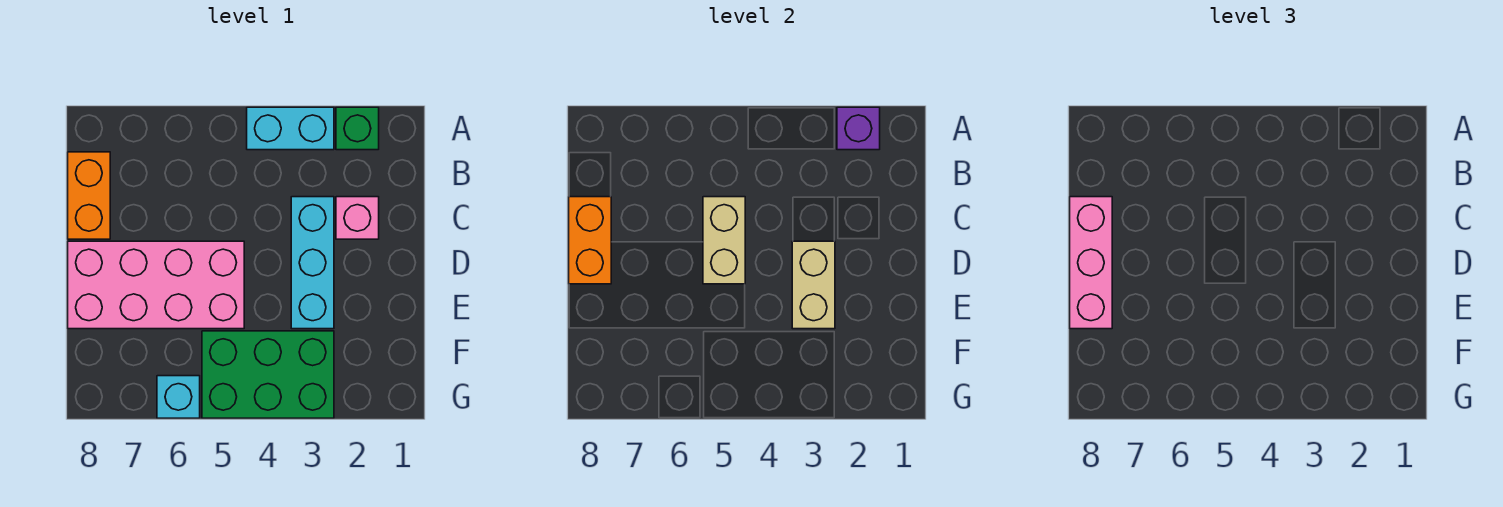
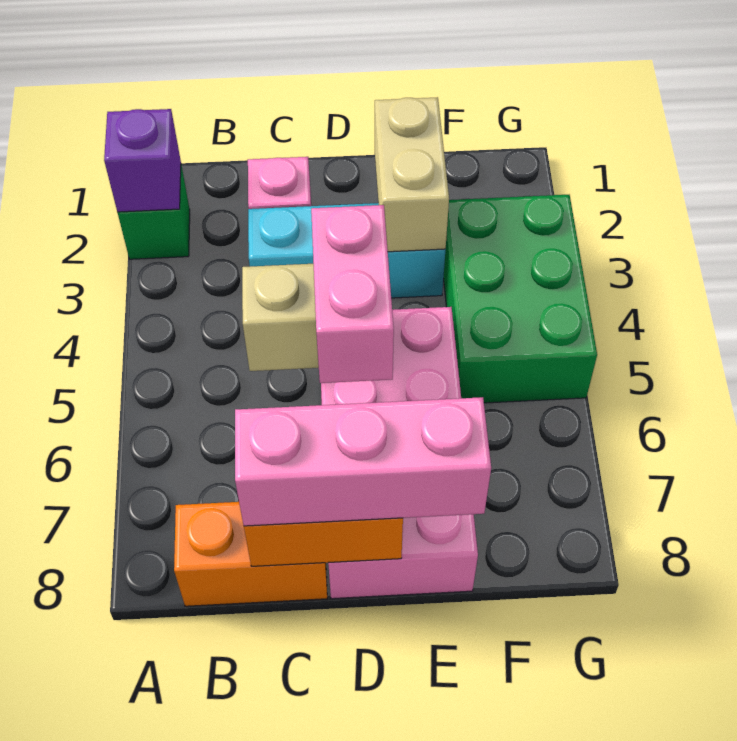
cyan brick A3:A4 level 1 -> none
tan brick D3:E3 level 2 -> tan brick E2:E3 level 2
none -> pink brick D5:D6 level 3
cyan brick G6 level 1 -> none

